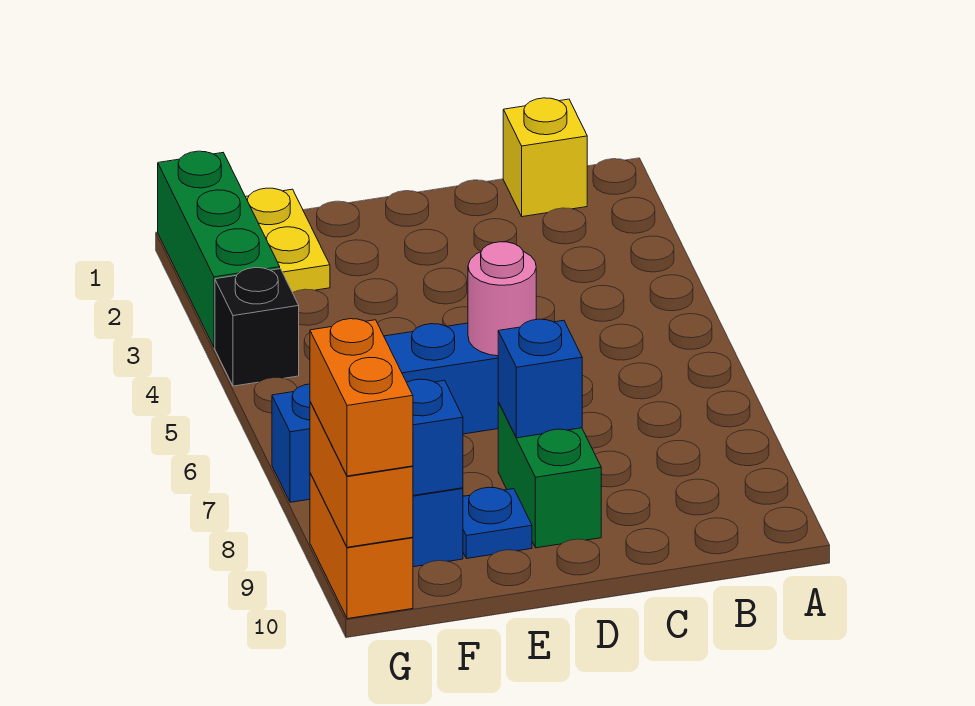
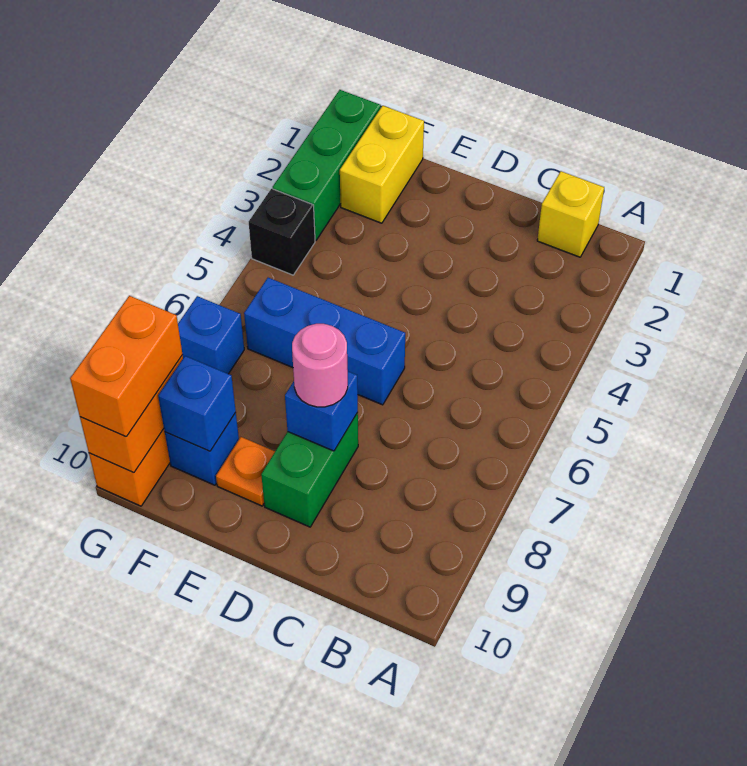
pink round brick D6 level 2 -> pink round brick D8 level 3
blue plate E9 level 1 -> orange plate E9 level 1
yellow plate F1:F2 level 1 -> yellow brick F1:F2 level 1

